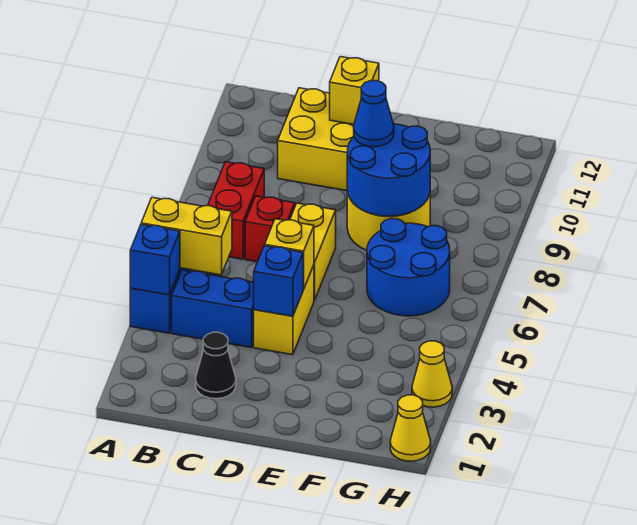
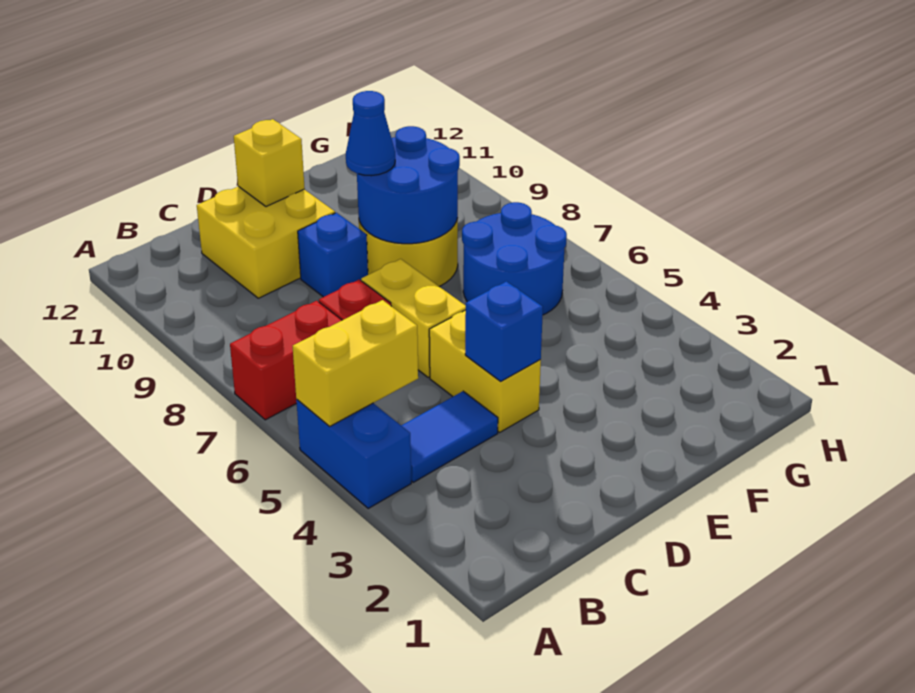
blue brick A4 level 2 -> blue brick D9 level 1
blue brick B4:C4 level 1 -> blue tile B4:C4 level 1
red brick B7:B8 level 1 -> red brick A7:B7 level 1
black cone C2 level 1 -> none
yellow brick D5 level 2 -> none
yellow cone H1 level 1 -> none
yellow cone H3 level 1 -> none

